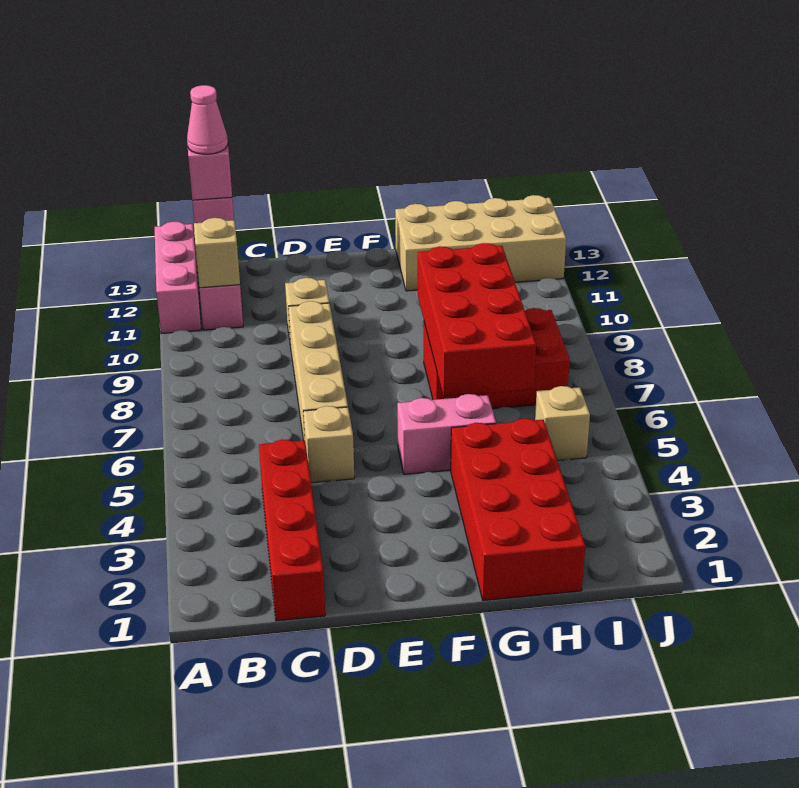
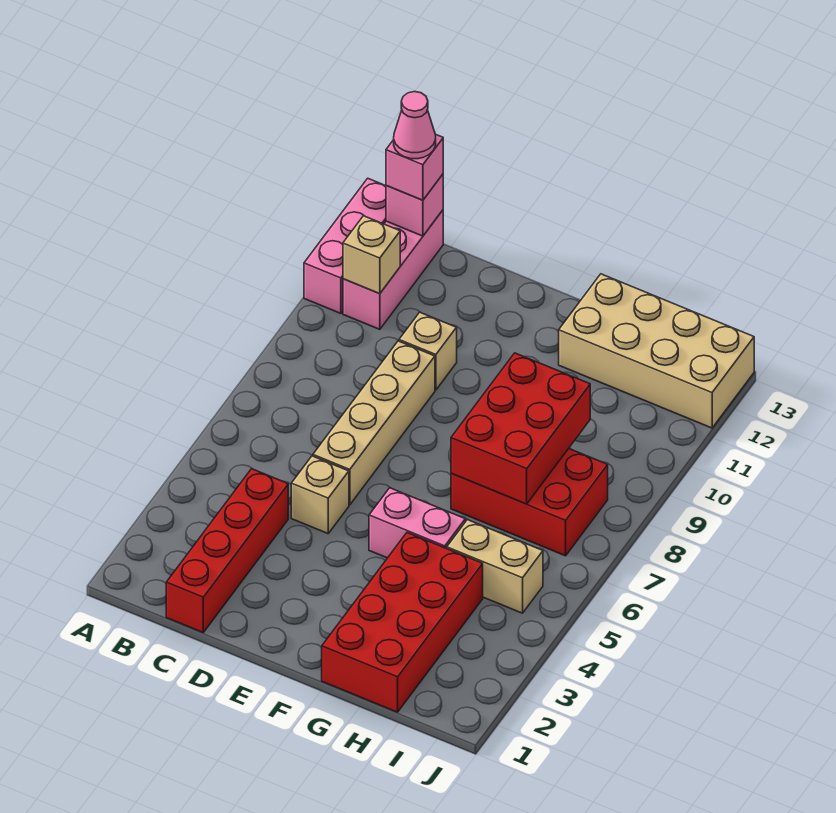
red brick G6:H9 level 2 -> red brick G7:H9 level 2
tan brick I5 level 1 -> tan brick H5:I5 level 1

